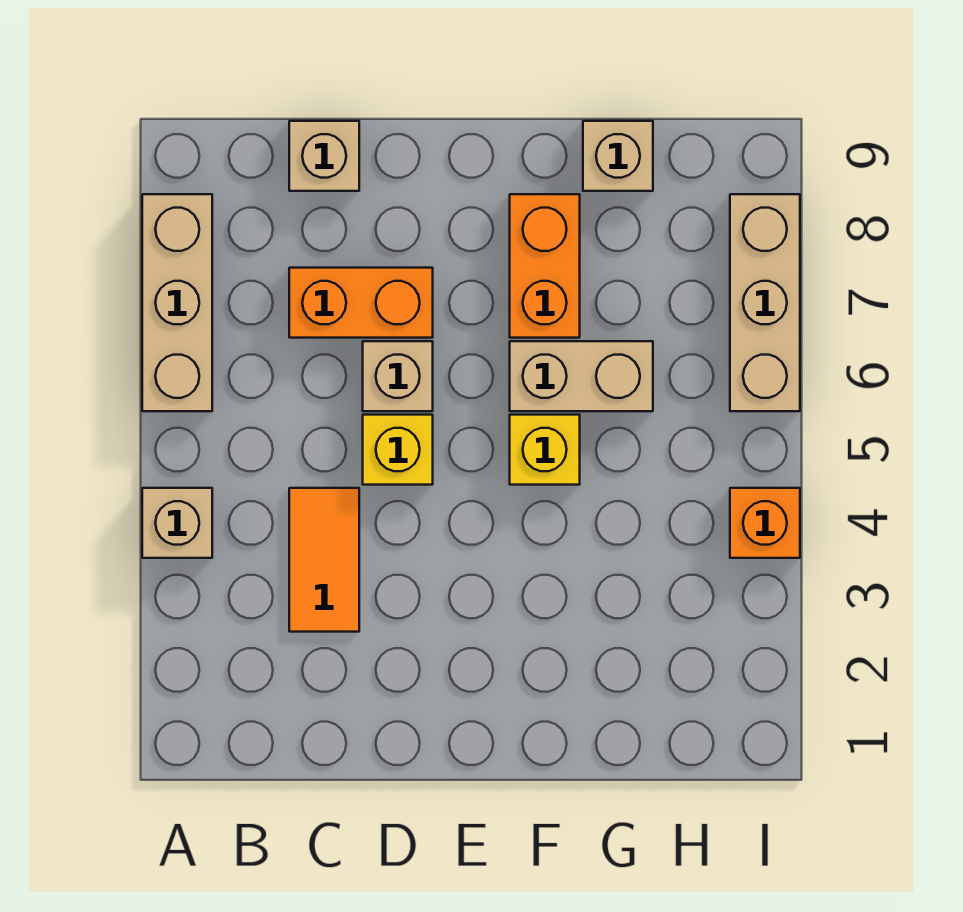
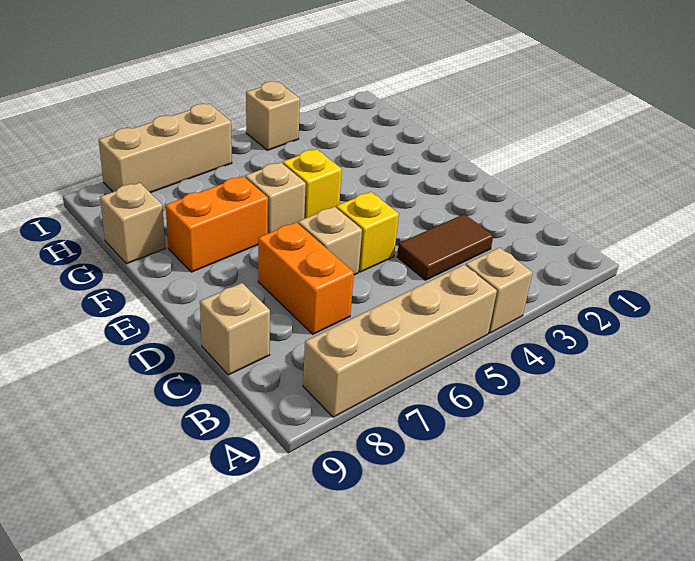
tan brick A6:A8 level 1 -> tan brick A5:A8 level 1
orange tile C3:C4 level 1 -> brown tile C3:C4 level 1
tan brick F6:G6 level 1 -> tan brick F6 level 1
orange brick I4 level 1 -> tan brick I4 level 1

